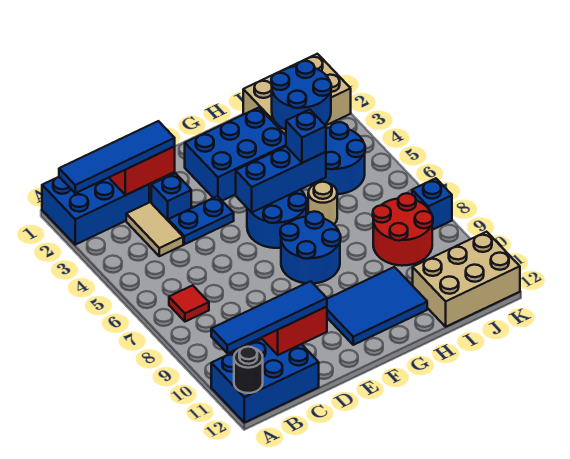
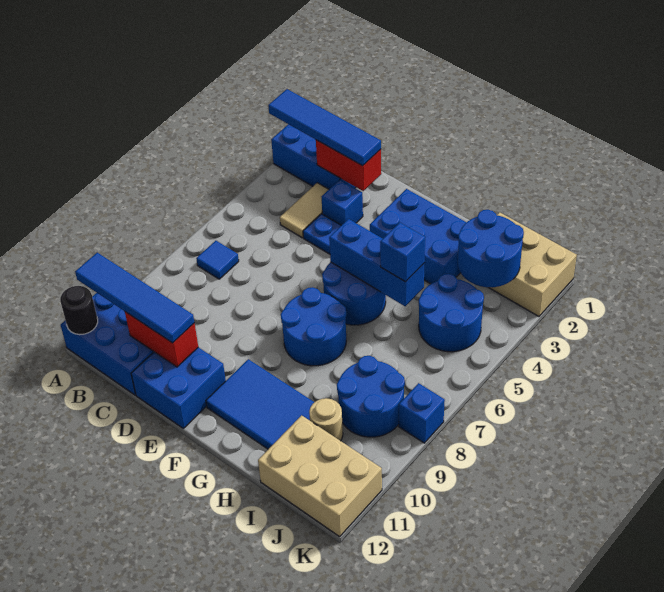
red tile B7 level 1 -> blue tile B7 level 1
none -> blue brick D11:E12 level 1
tan round brick H6 level 1 -> tan round brick I10 level 1
red round brick I8:J9 level 1 -> blue round brick I8:J9 level 1

